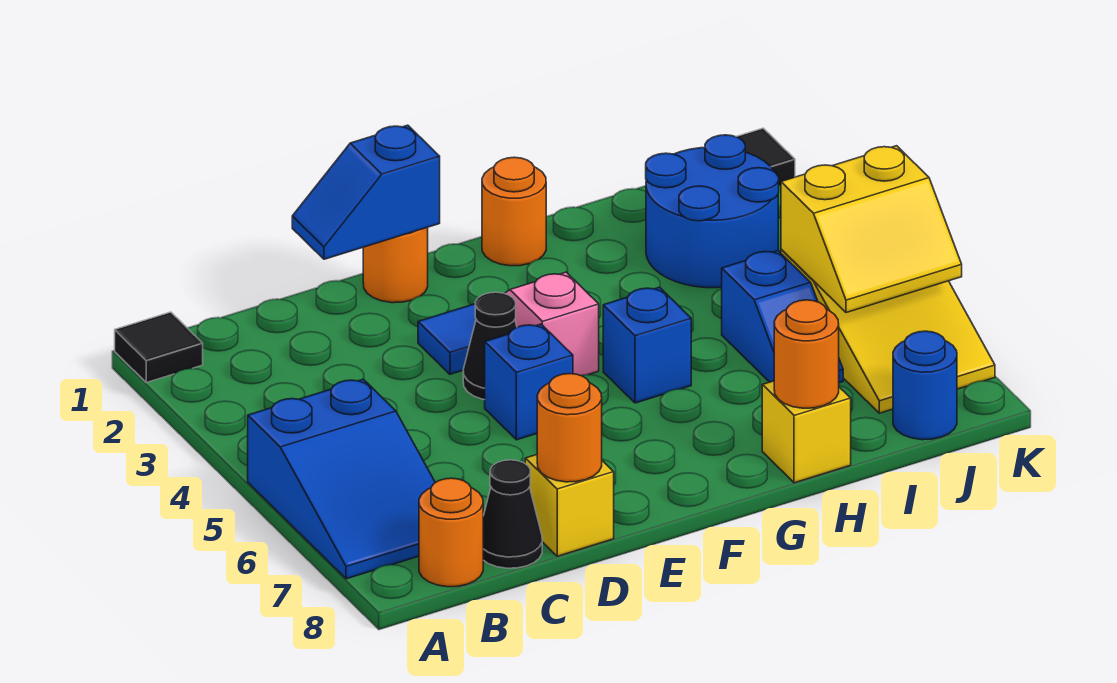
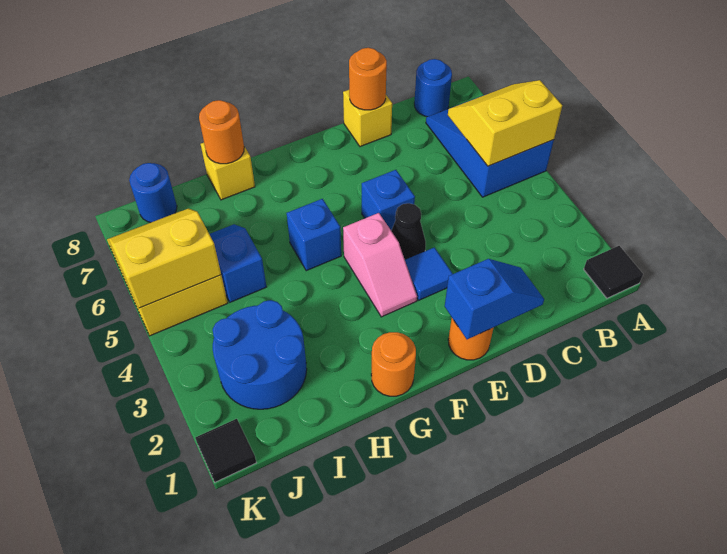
none -> yellow slope A5:B6 level 2 top 5
orange round brick B8 level 1 -> blue round brick B8 level 1
black cone C8 level 1 -> none

